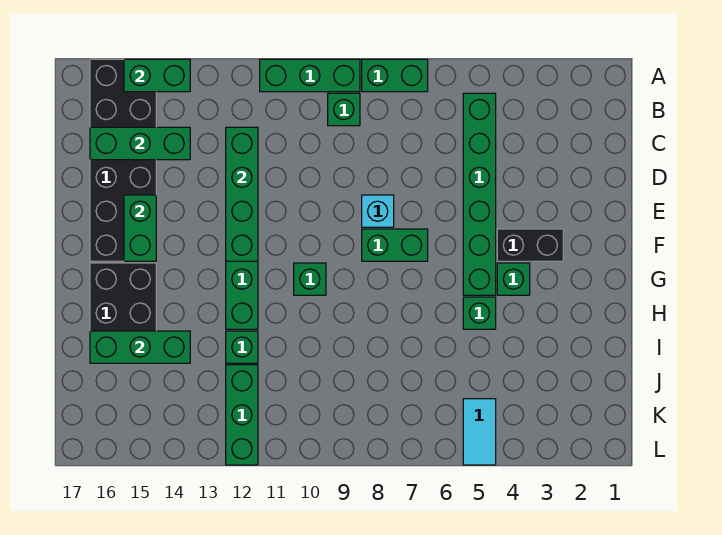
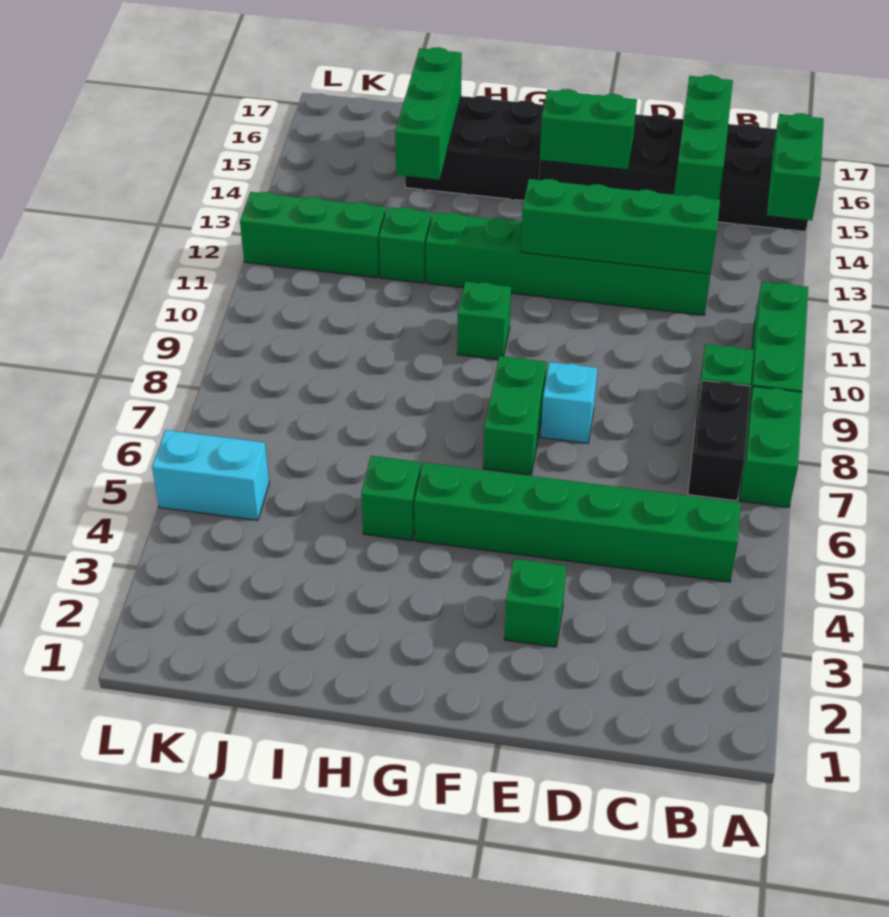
black brick F3:F4 level 1 -> black brick B7:B8 level 1
green brick G4 level 1 -> green brick E3 level 1
cyan tile K5:L5 level 1 -> cyan brick K5:L5 level 1

